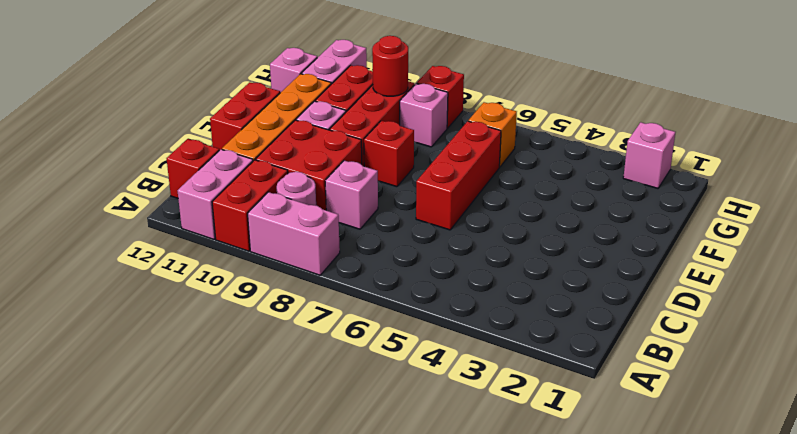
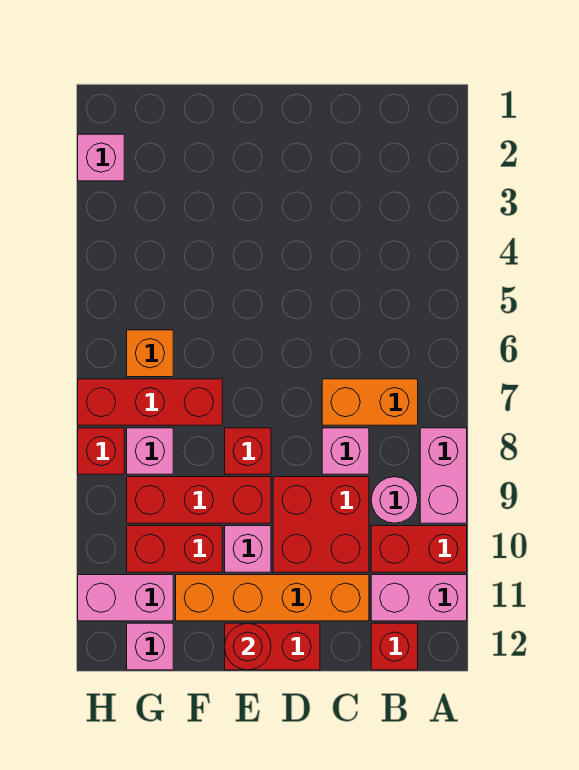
none -> orange brick B7:C7 level 1
red brick D6:F6 level 1 -> red brick F7:H7 level 1
red round brick G9 level 2 -> red round brick E12 level 2

